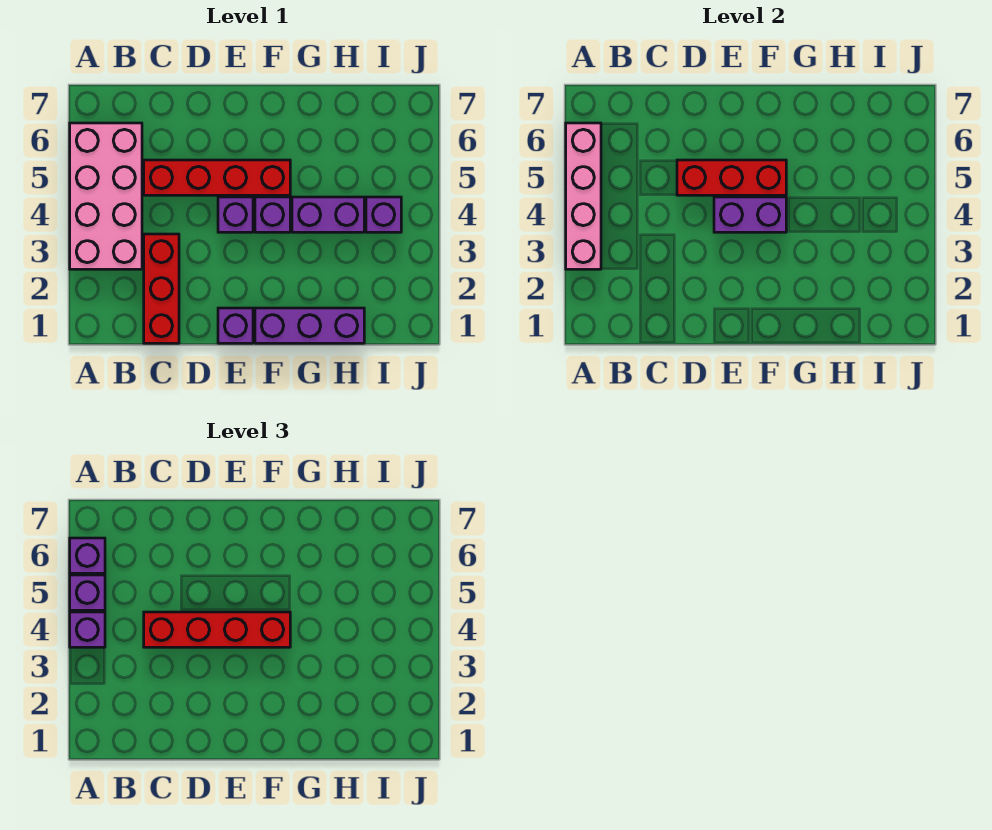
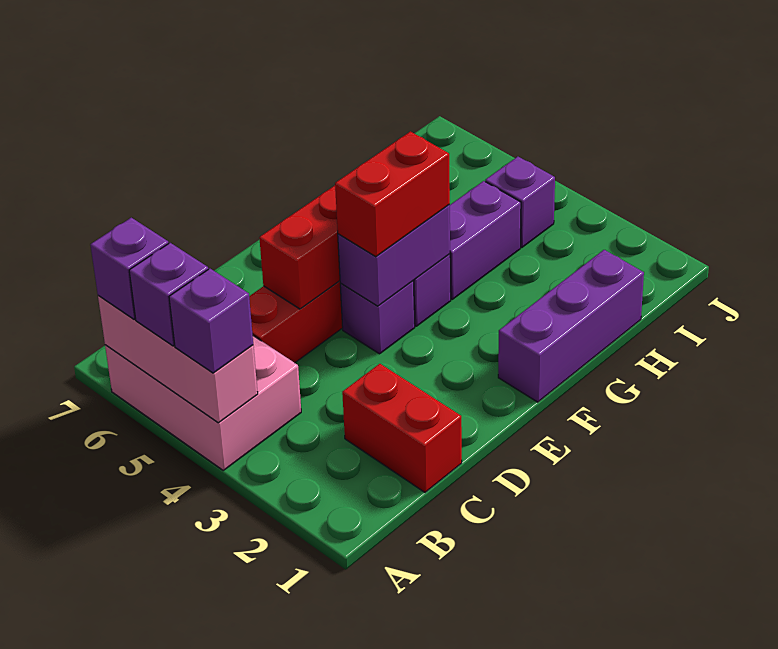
pink brick A3:B6 level 1 -> pink brick A4:B6 level 1
pink brick A3:A6 level 2 -> pink brick A4:A6 level 2
red brick C1:C3 level 1 -> red brick C1:C2 level 1
red brick C4:F4 level 3 -> red brick E4:F4 level 3
purple brick E1 level 1 -> none

